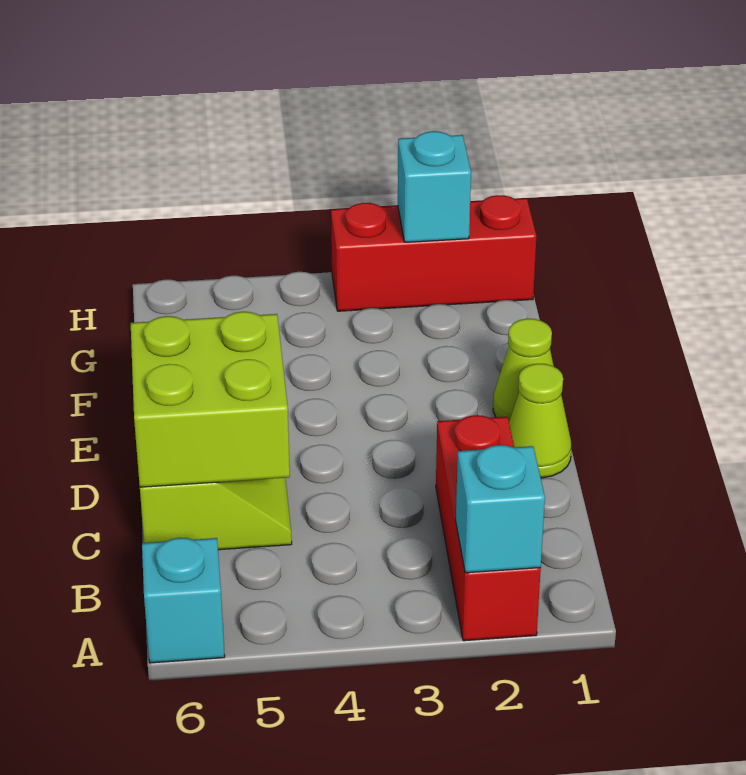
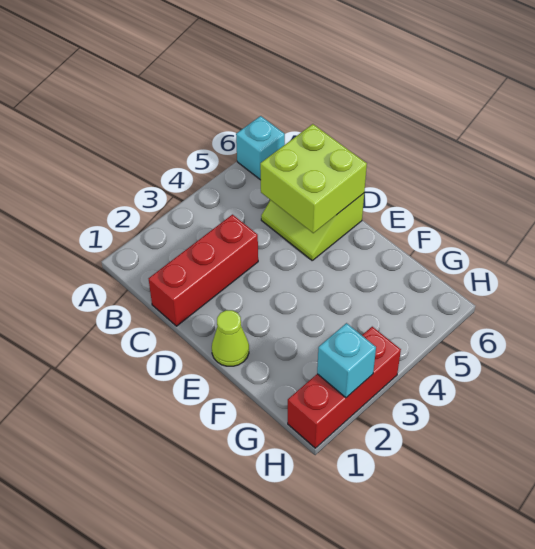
red brick A2:C2 level 1 -> red brick C1:C3 level 1
cyan brick A2 level 2 -> none
lime cone D1 level 1 -> none

